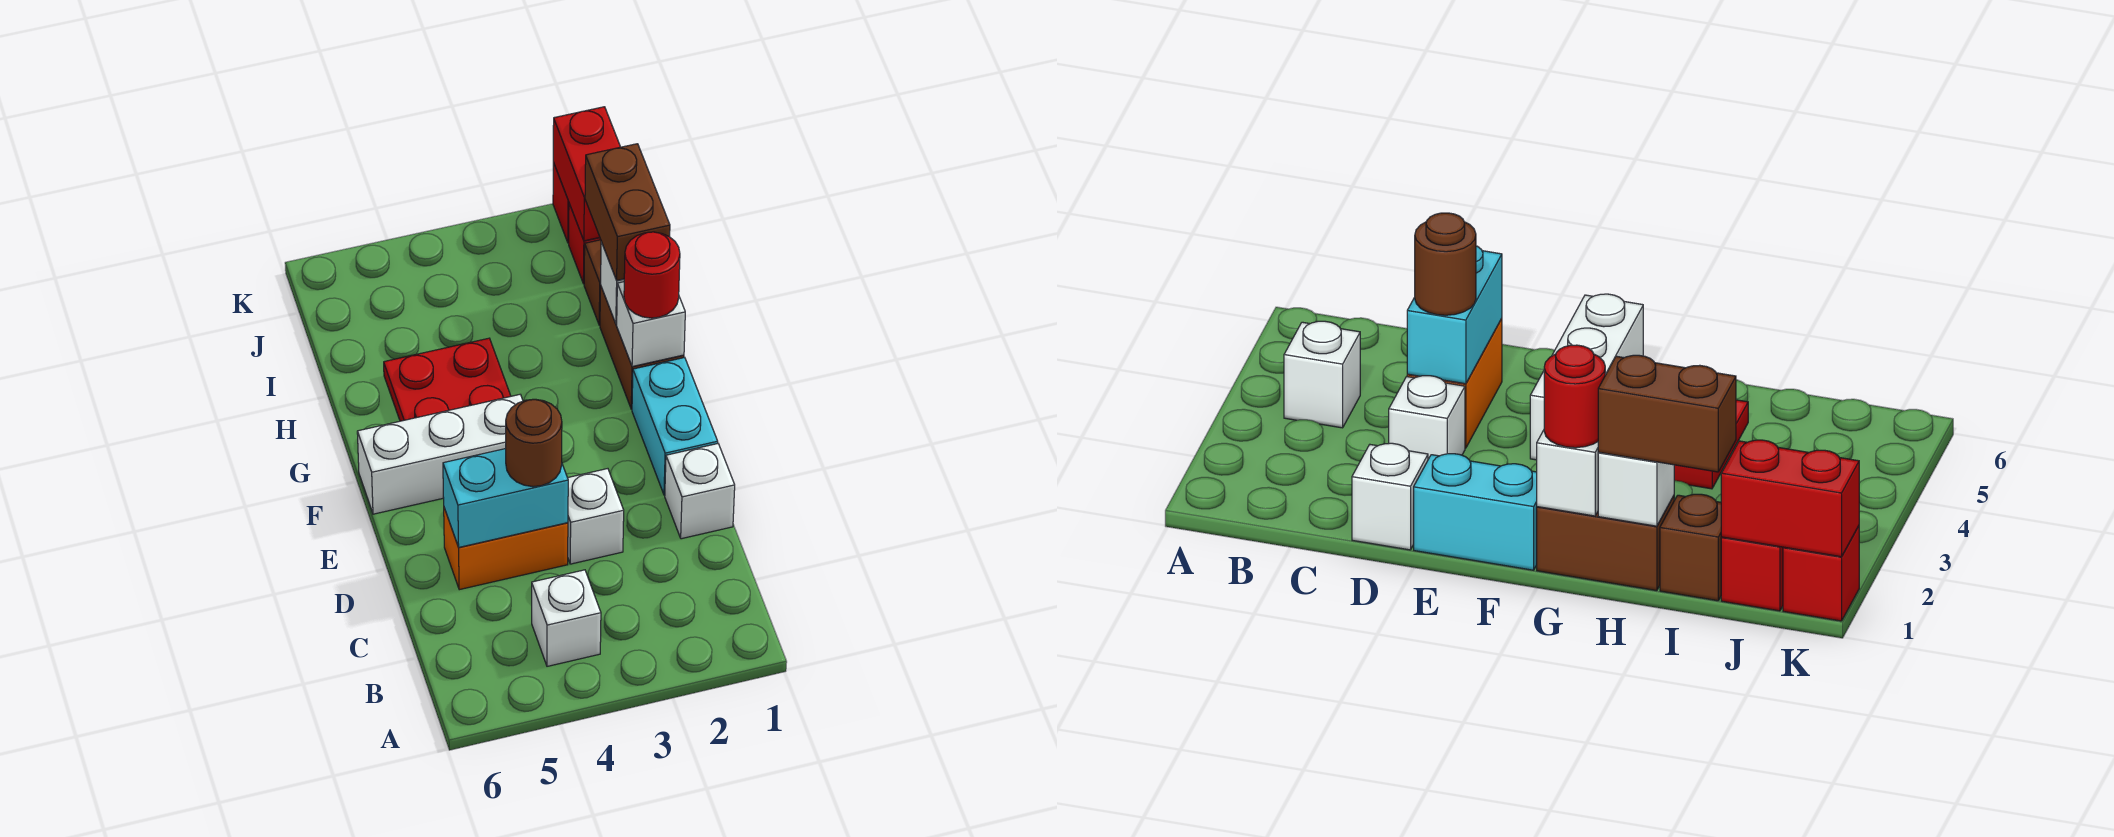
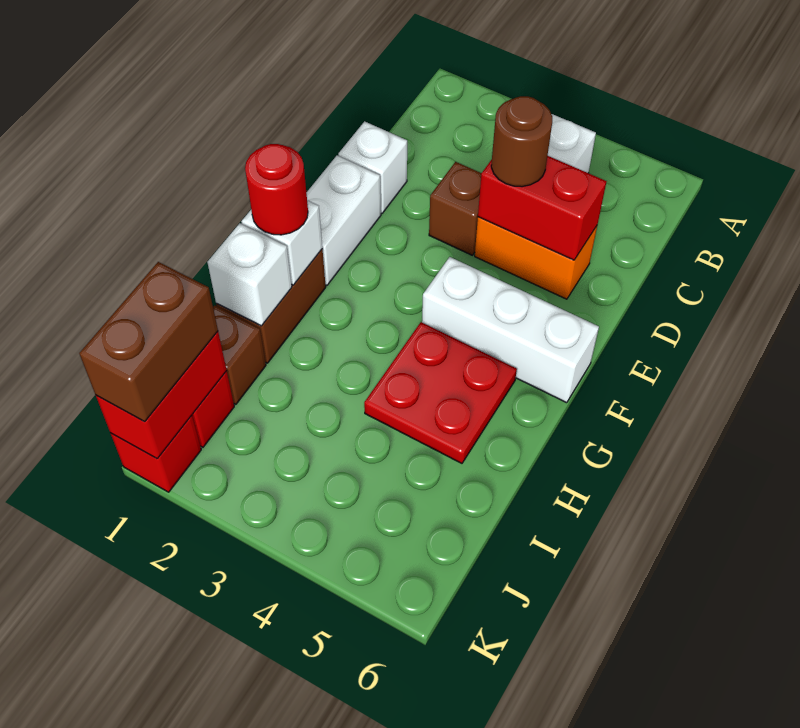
white brick D3 level 1 -> brown brick D3 level 1
cyan brick D4:D5 level 2 -> red brick D4:D5 level 2
cyan brick E1:F1 level 1 -> white brick E1:F1 level 1
brown brick H1:I1 level 3 -> brown brick J1:K1 level 3

